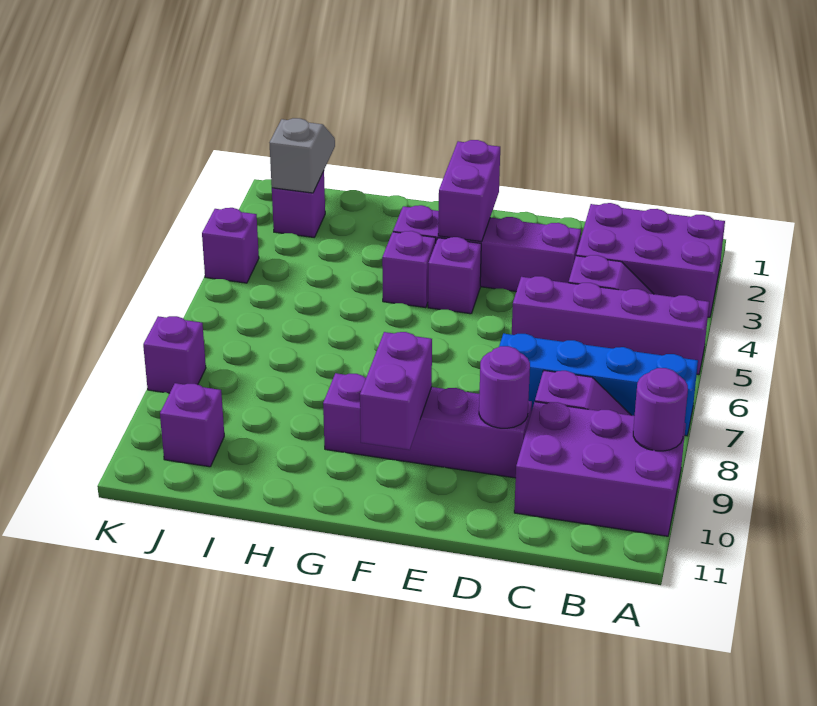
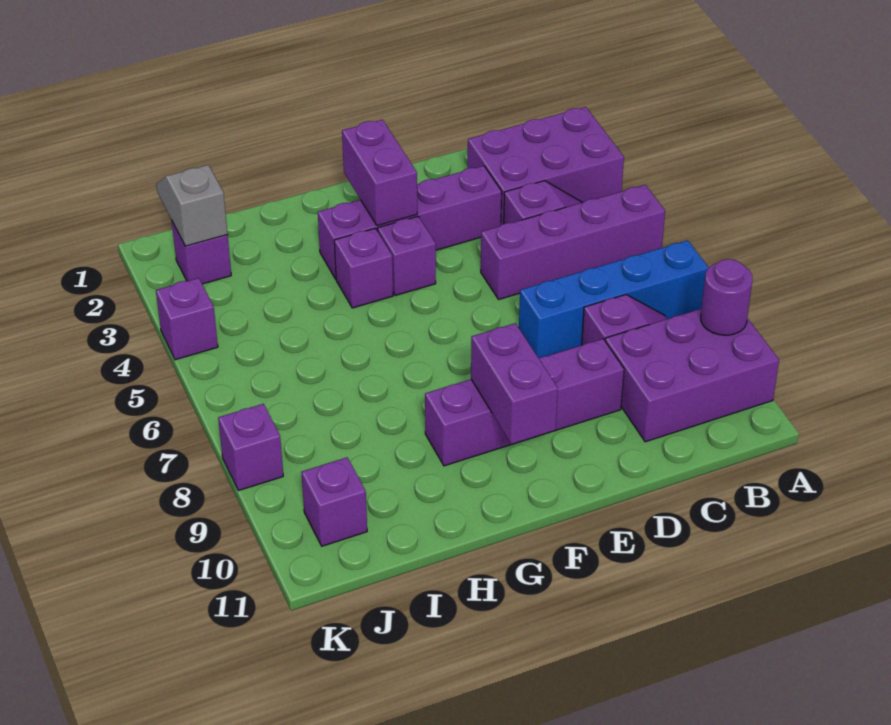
purple round brick D9 level 2 -> none

